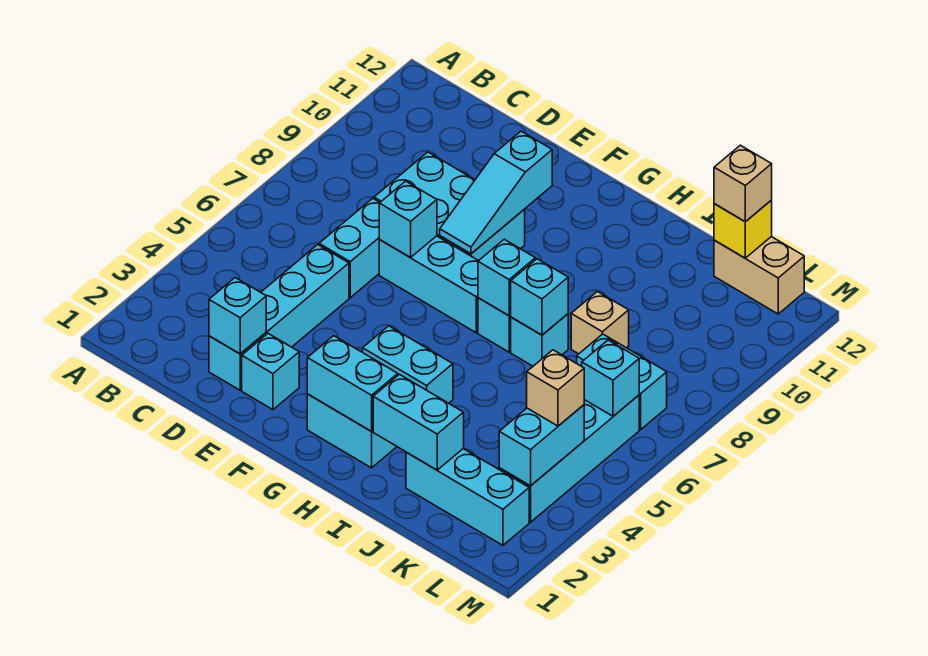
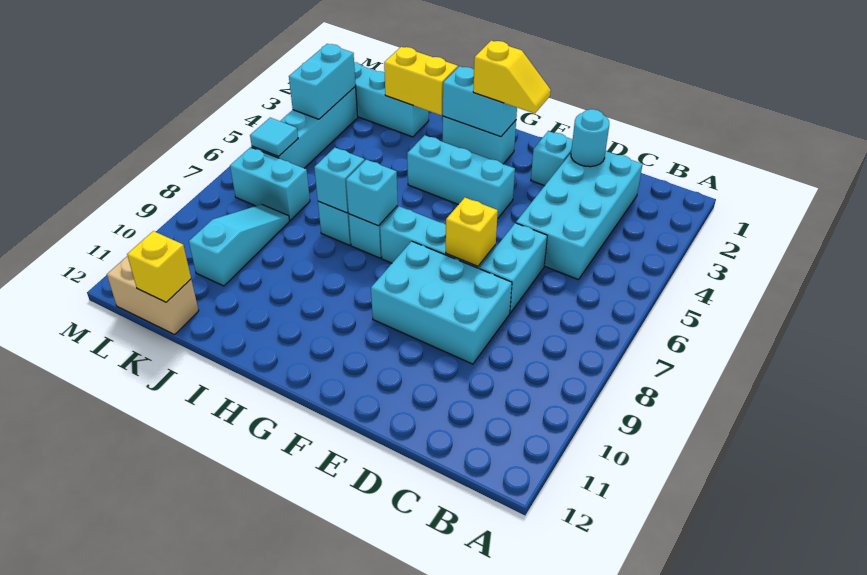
cyan brick D2:D5 level 1 -> cyan brick C2:D5 level 1
cyan brick D2 level 2 -> cyan round brick D2 level 2
cyan brick E7 level 2 -> yellow brick E7 level 2
none -> yellow slope F2:G2 level 3 top G
cyan slope F8:F10 level 2 top 10 -> cyan slope K8:K10 level 1 top 10
cyan brick G4:H4 level 1 -> cyan brick F4:H4 level 1
cyan brick I2:J2 level 2 -> yellow brick I2:J2 level 2
tan brick J8 level 1 -> none
tan brick K12 level 3 -> none
tan brick L4 level 3 -> none
cyan brick L6 level 2 -> cyan tile L6 level 2

